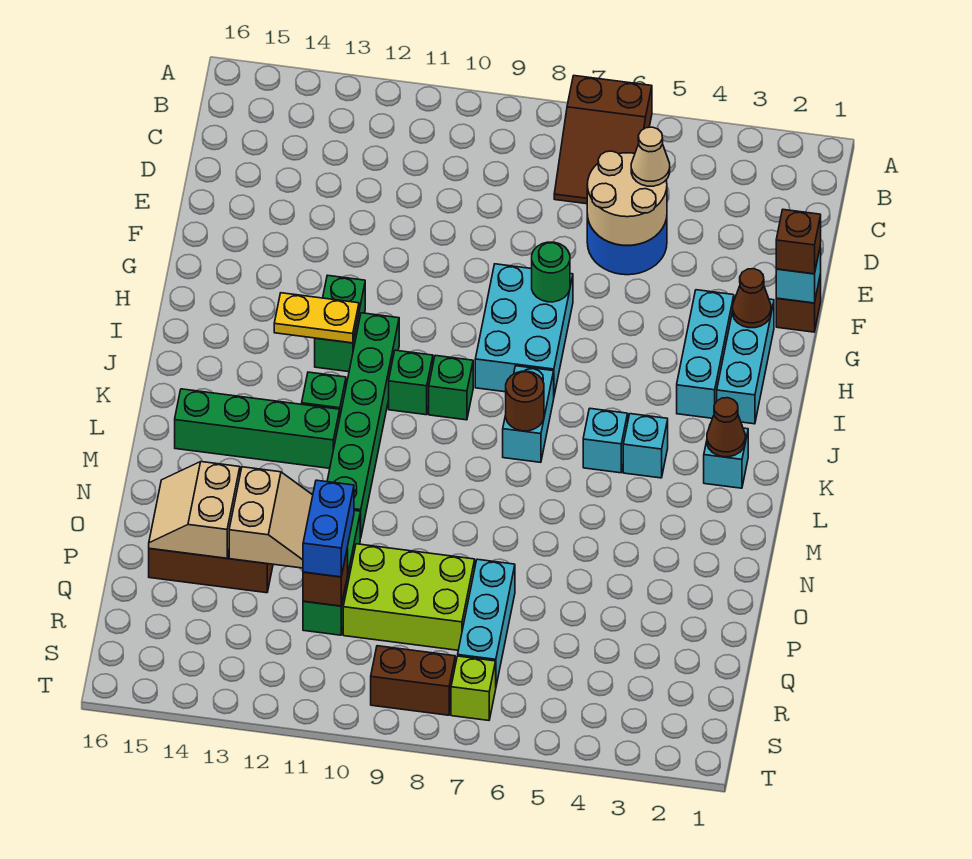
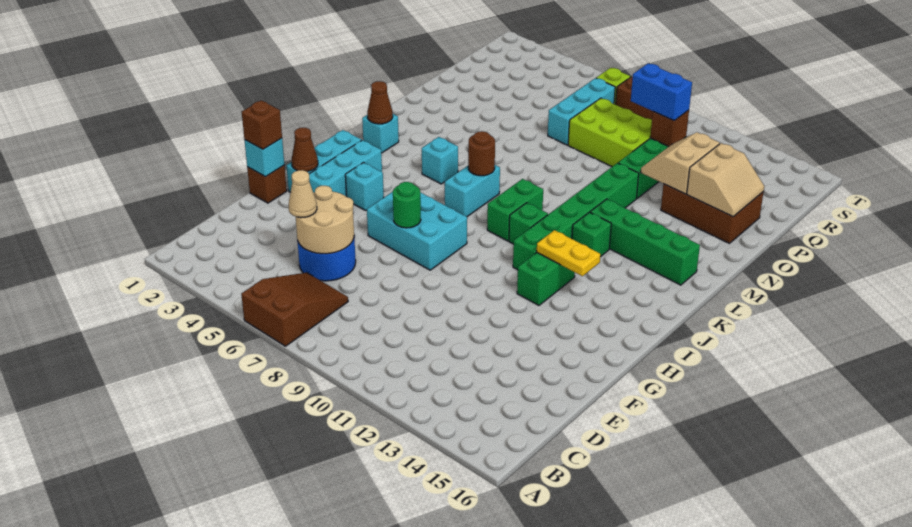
cyan brick G7:I8 level 1 -> cyan brick G6:H8 level 1
green brick J9 level 1 -> green brick J9:K9 level 1
cyan brick K4 level 1 -> cyan brick H4 level 1
blue brick P11:Q11 level 3 -> blue brick Q10:Q11 level 3

